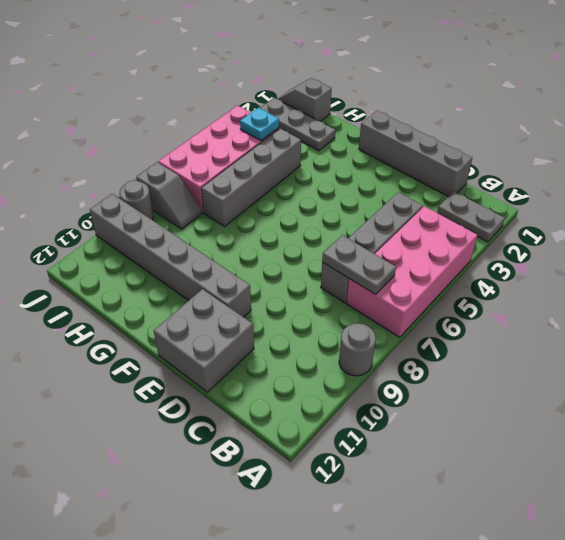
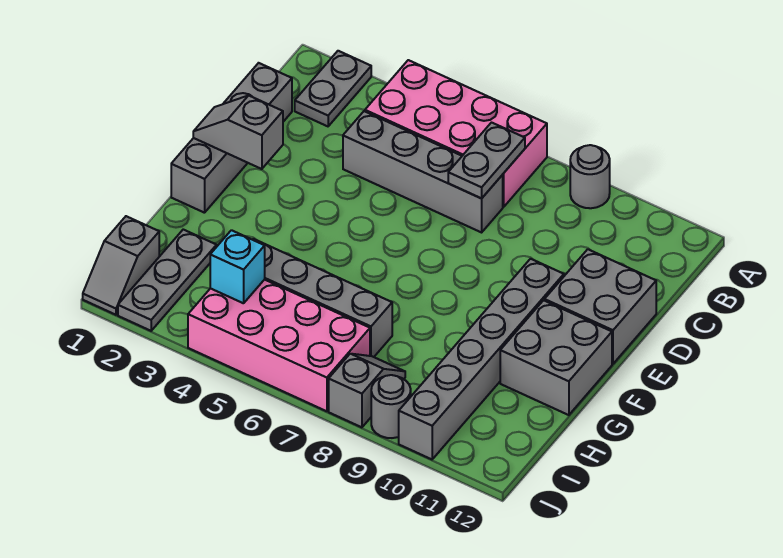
none -> grey slope E1:E2 level 2 top 2
none -> grey brick F11:G12 level 1
cyan plate I4 level 2 -> cyan brick I4 level 2

